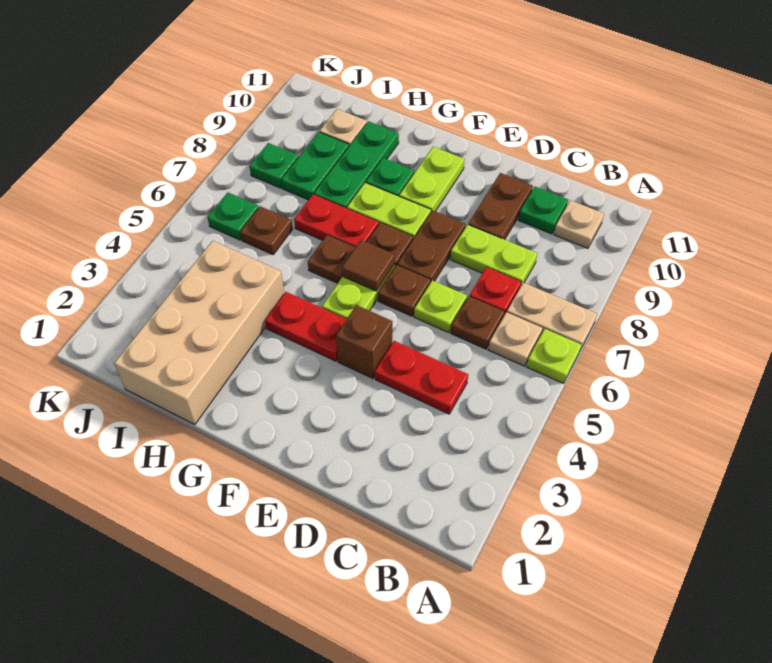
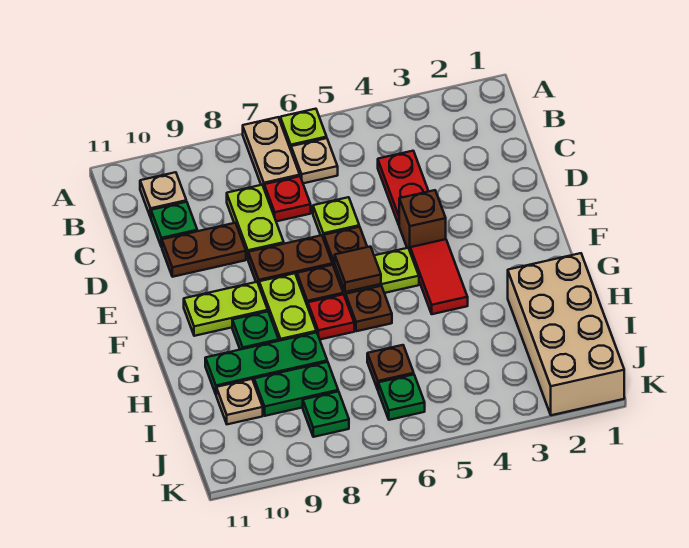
brown plate C6 level 1 -> none
red plate F4:G4 level 1 -> red tile F4:G4 level 1
red plate G7:H7 level 1 -> red plate G7 level 1
tan brick H1:I4 level 1 -> tan brick H1:K2 level 1

